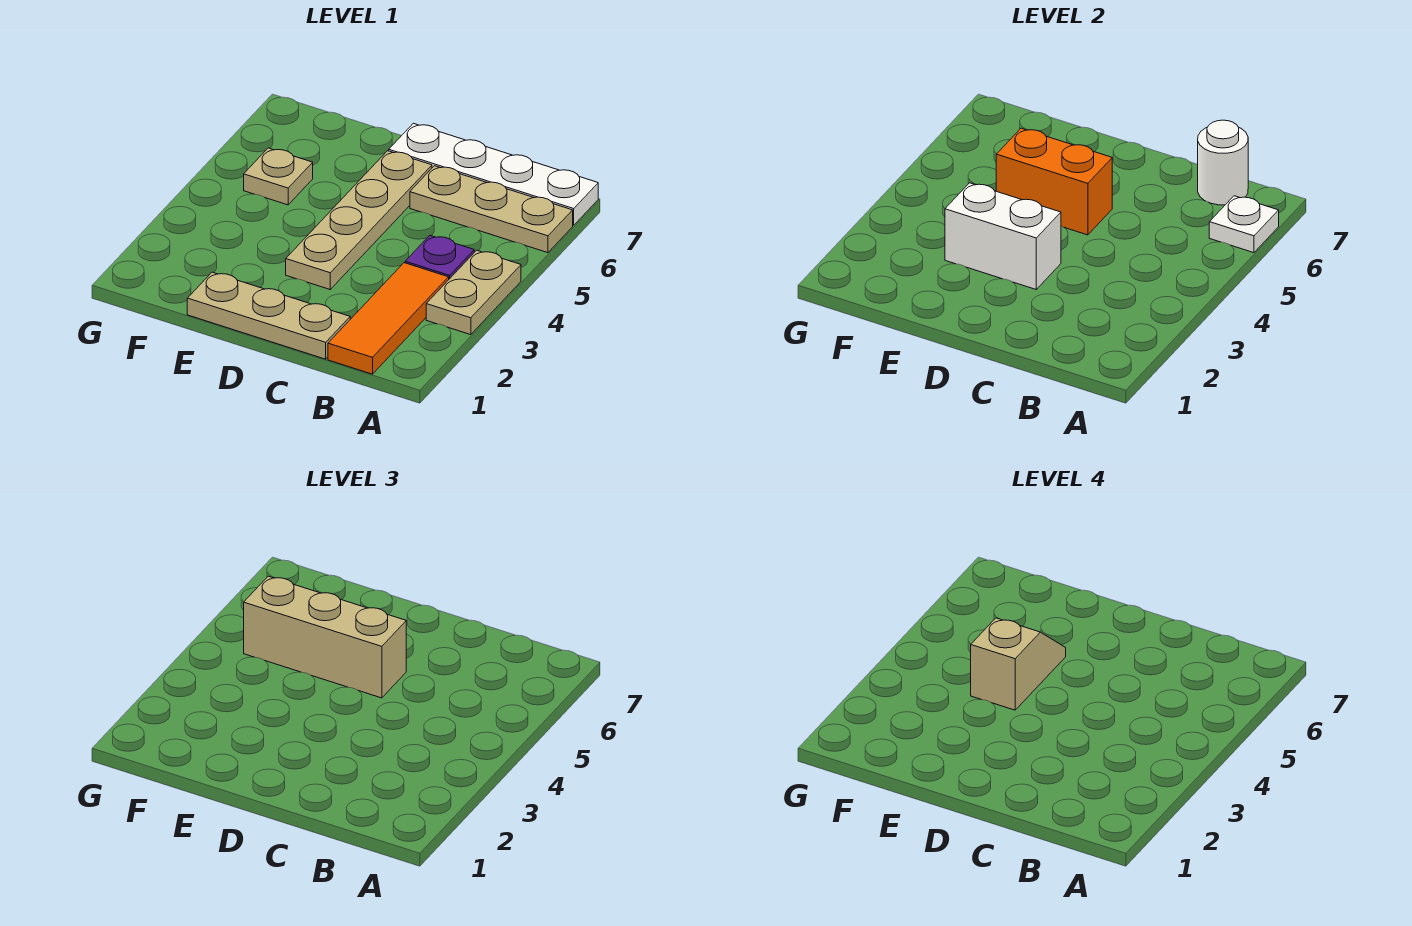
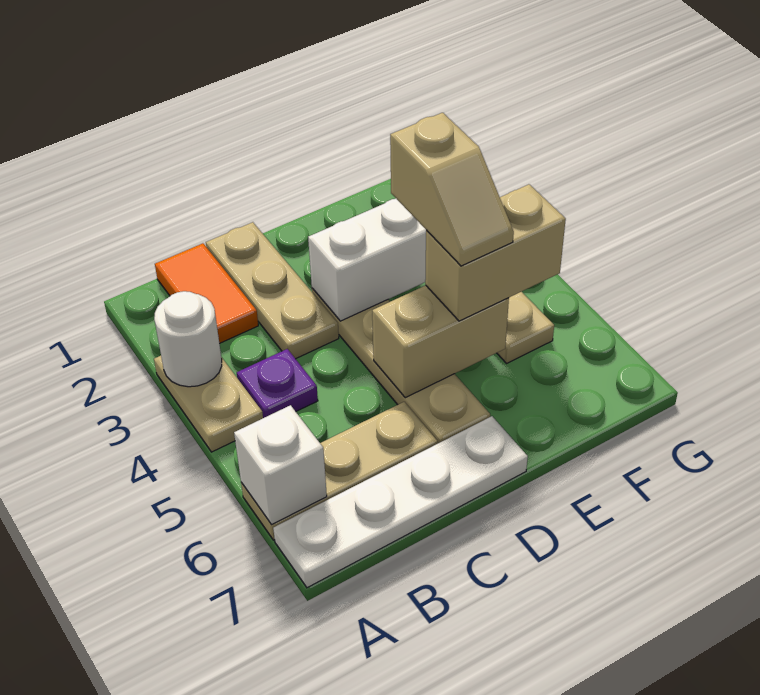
white plate A6 level 2 -> white brick A6 level 2
orange tile B1:B3 level 1 -> orange tile B1:B2 level 1
white round brick B7 level 2 -> white round brick A3 level 2
tan plate C1:E1 level 1 -> tan plate C1:C3 level 1
orange brick D5:E5 level 2 -> tan brick D5:E5 level 2
tan brick D5:F5 level 3 -> tan brick E5:F5 level 3

